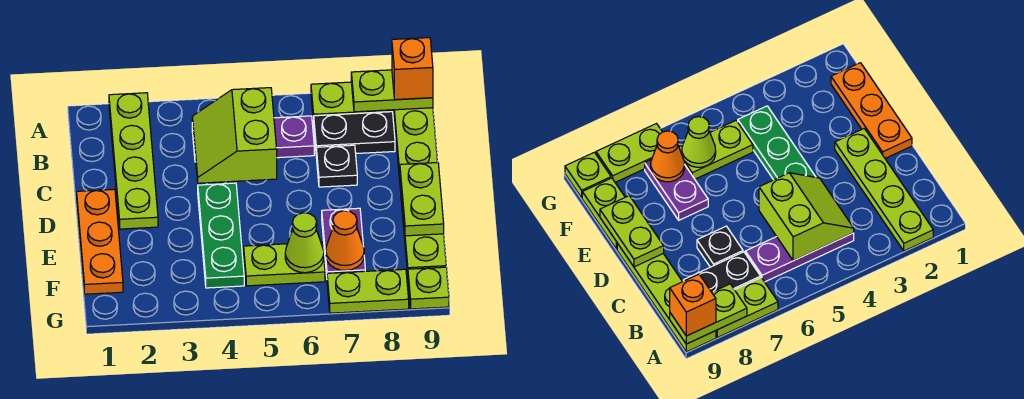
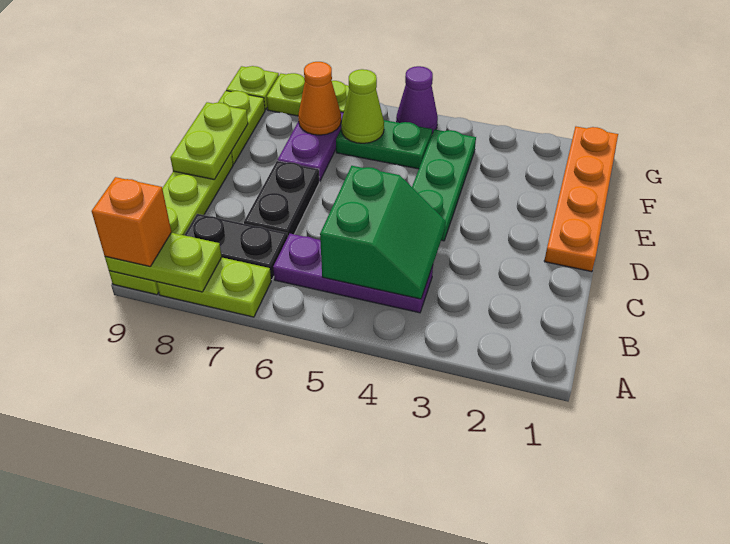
lime plate A2:D2 level 1 -> none
lime slope B4:C5 level 2 top 5 -> green slope B4:C5 level 2 top 5
black plate C7 level 1 -> black plate C7:D7 level 1
orange plate D1:F1 level 1 -> orange plate D1:G1 level 1
lime plate F5:F6 level 1 -> green plate F5:F6 level 1
none -> purple cone G5 level 1

